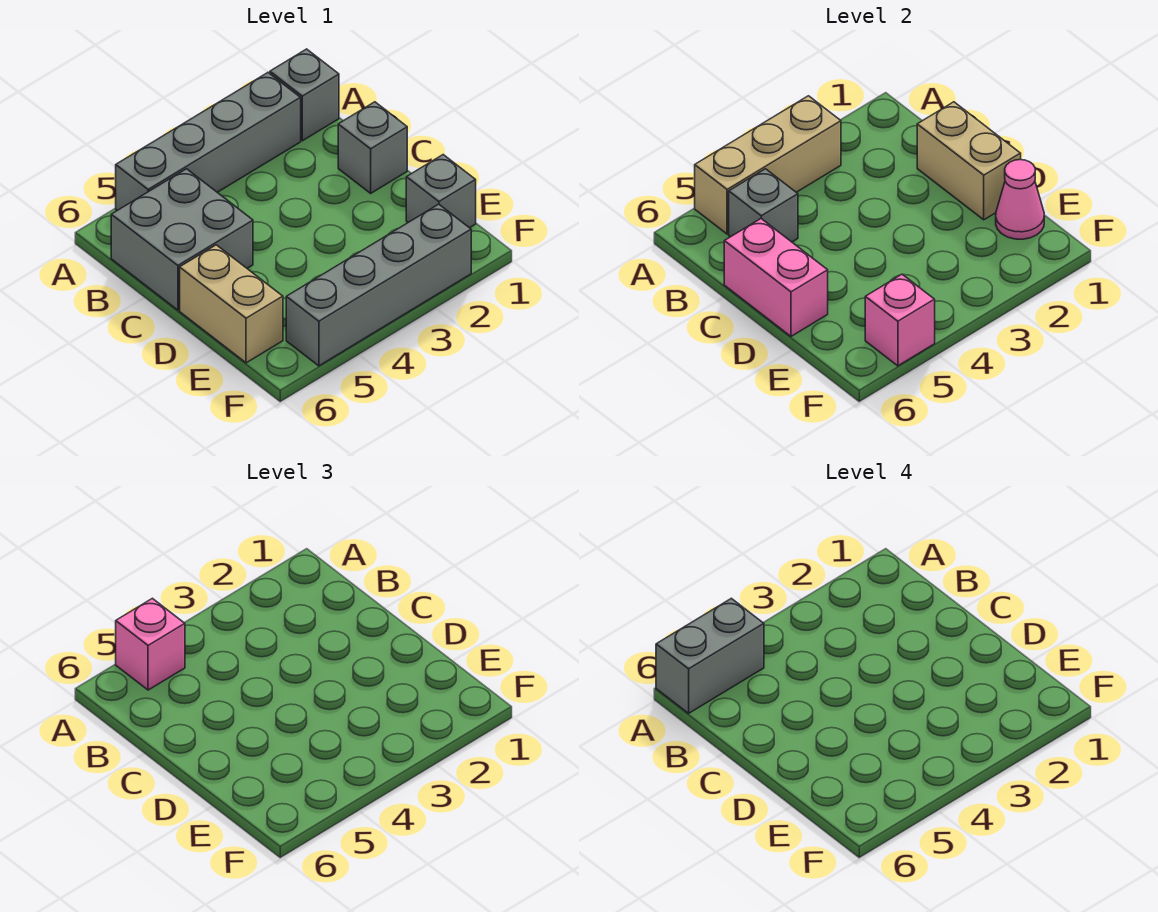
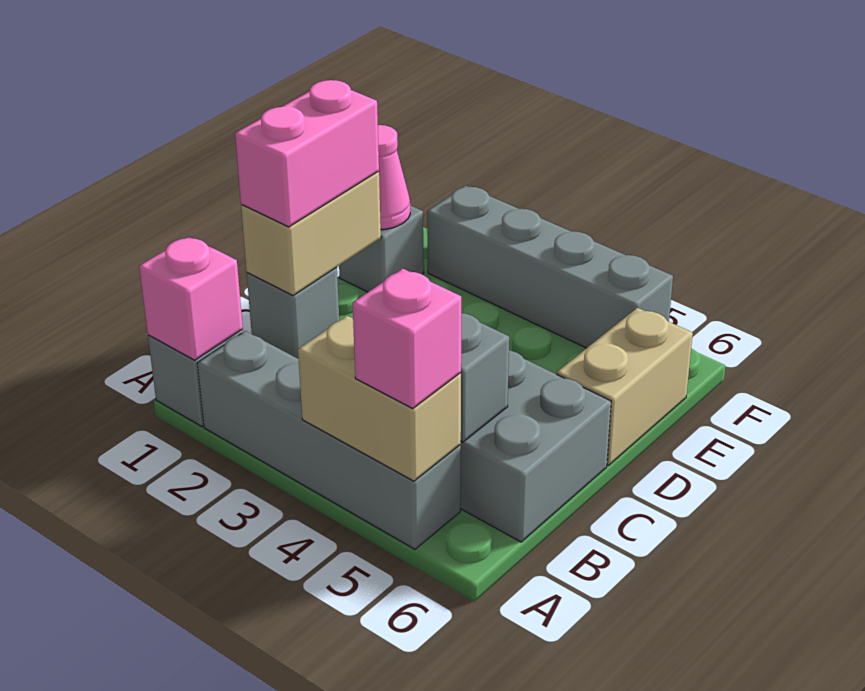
tan brick A3:A5 level 2 -> tan brick A4:A5 level 2
grey brick A5:A6 level 4 -> none
pink brick C6:D6 level 2 -> pink brick C1:D1 level 3
pink brick F5 level 2 -> pink brick A1 level 2

